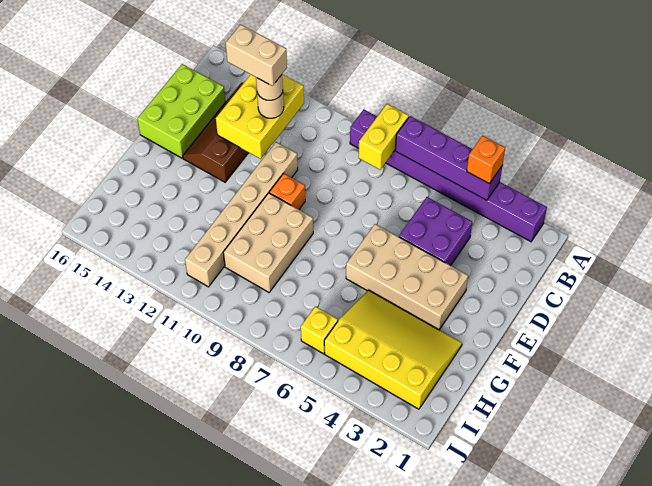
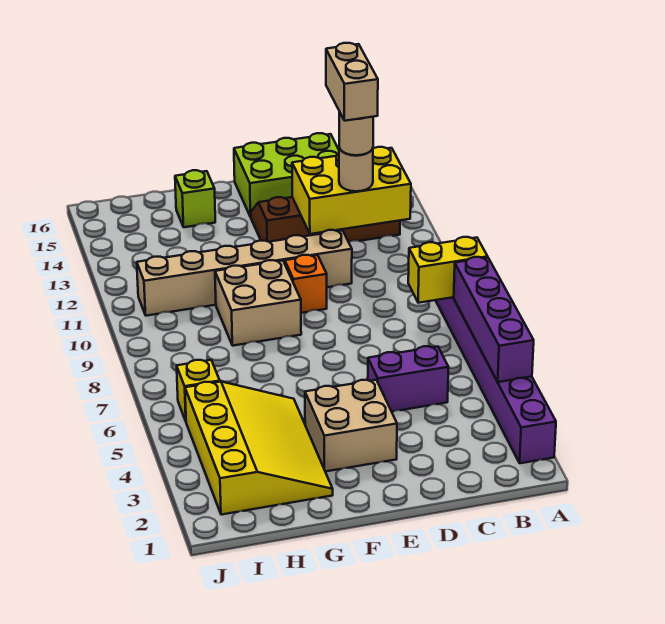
orange brick A4 level 3 -> none
purple brick C4:D5 level 1 -> purple brick C5:D5 level 1
tan brick E3:F6 level 1 -> tan brick E3:F4 level 1
tan brick F9:H10 level 1 -> tan brick F9:G10 level 1
none -> lime brick G15 level 1

